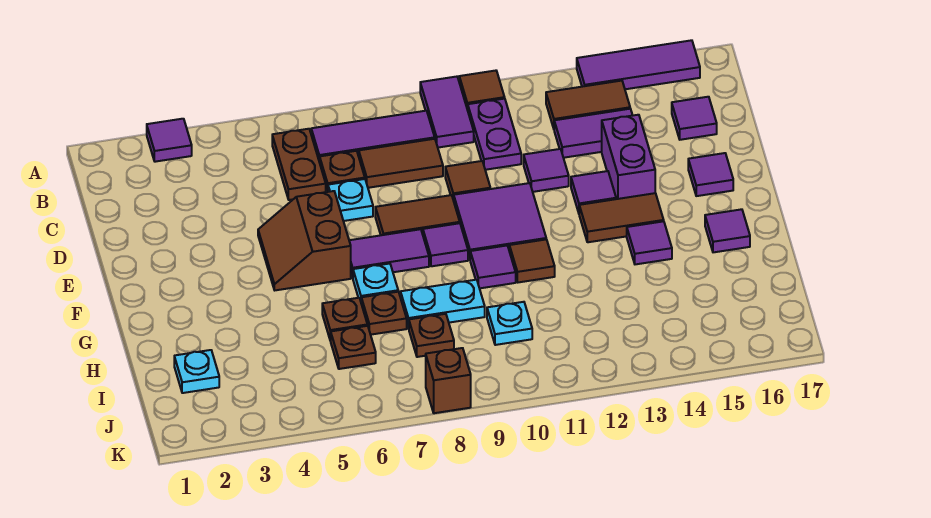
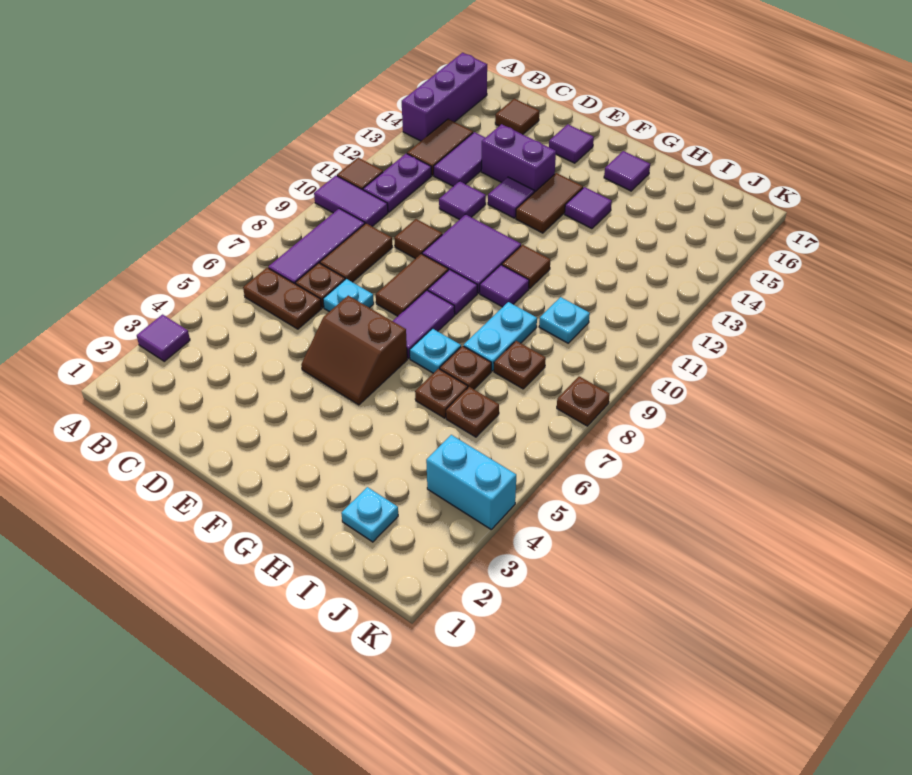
purple tile A14:A16 level 1 -> purple brick A14:A16 level 1
purple plate B11:C11 level 1 -> purple plate B11:B12 level 1
purple tile C16 level 1 -> brown tile C16 level 1
none -> cyan brick J4:K4 level 1
brown brick K8 level 1 -> brown plate K8 level 1

